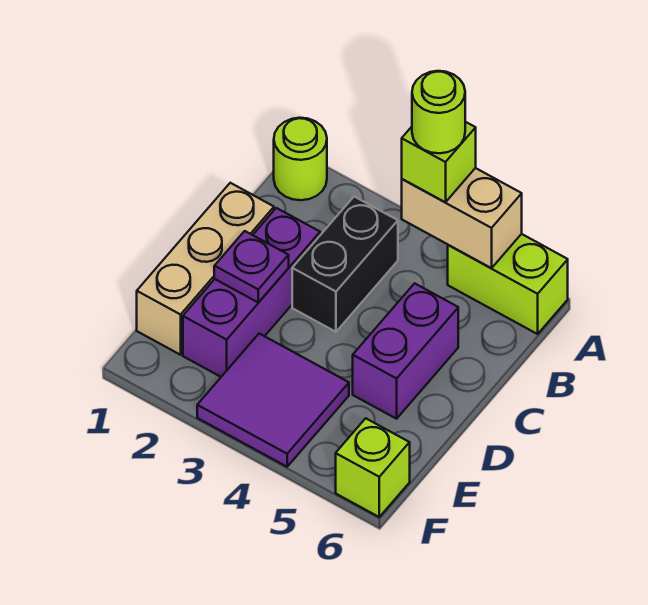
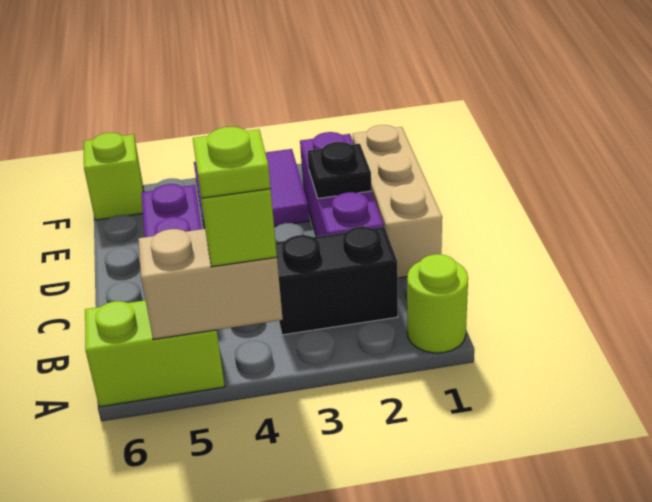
lime round brick A4 level 4 -> lime plate A4 level 4
black brick B3:C3 level 1 -> black brick B2:B3 level 1
purple plate D2 level 2 -> black plate D2 level 2

